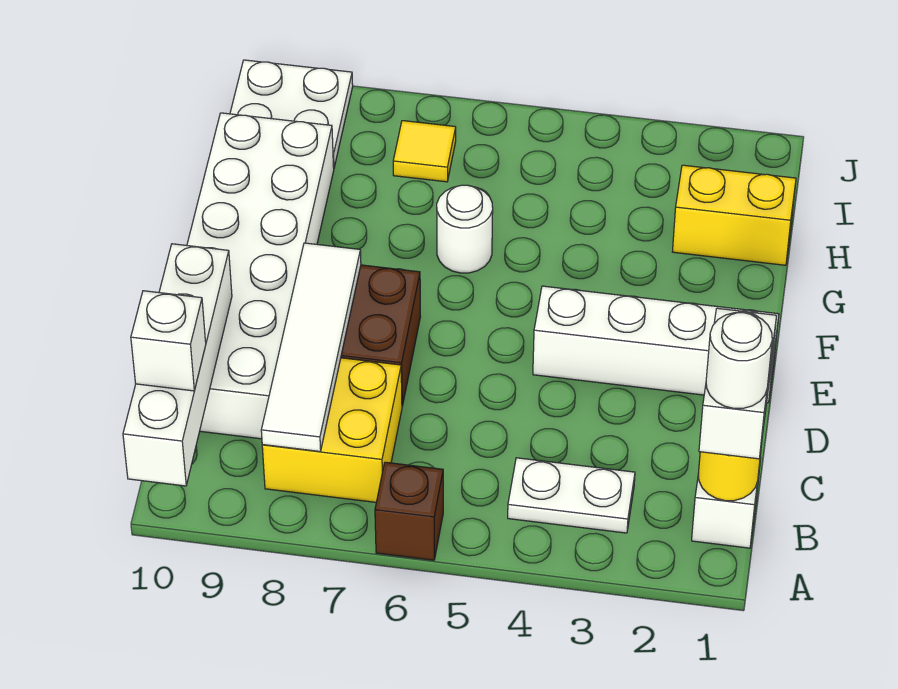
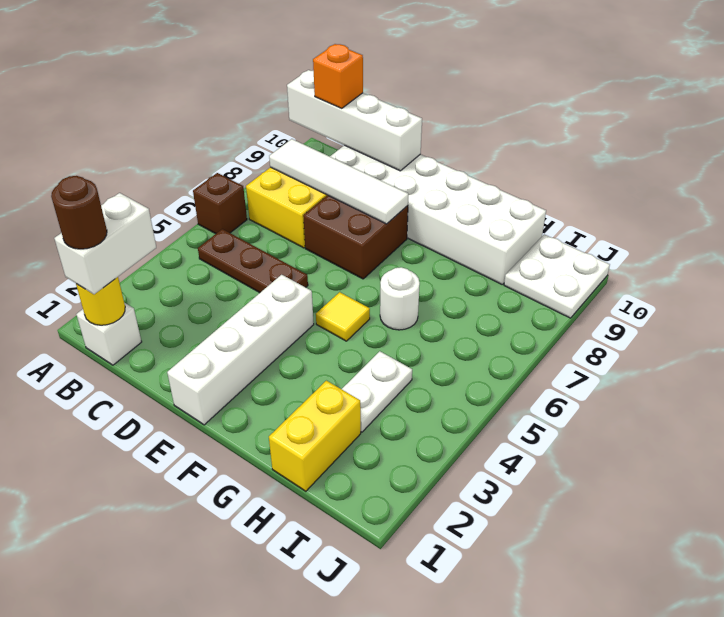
white brick B1:C1 level 3 -> white brick B1:B2 level 3
white round brick B1 level 4 -> brown round brick B1 level 4
white plate B3:B4 level 1 -> white plate H3:H4 level 1
none -> brown plate B5:D5 level 1
white brick B10 level 3 -> orange brick B10 level 3
yellow tile I7 level 1 -> yellow tile F5 level 1

